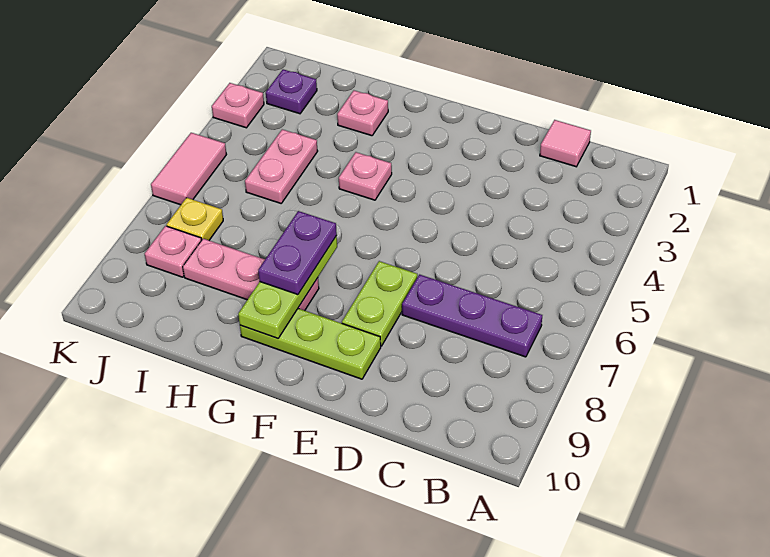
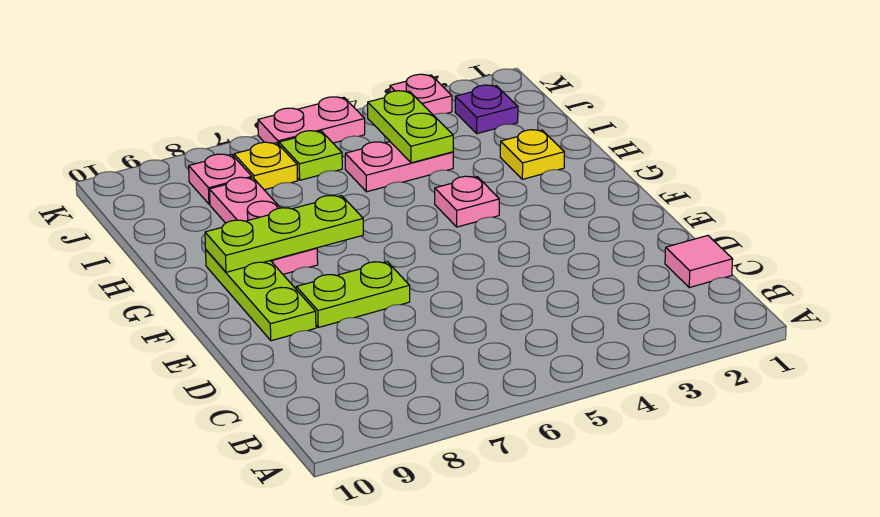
purple plate B7:D7 level 1 -> none
purple plate G7:G8 level 3 -> none
pink plate H2 level 1 -> yellow plate H2 level 1
none -> lime plate I4:J4 level 2
none -> lime plate J6 level 1
pink tile K5:K6 level 1 -> pink plate K5:K6 level 1

